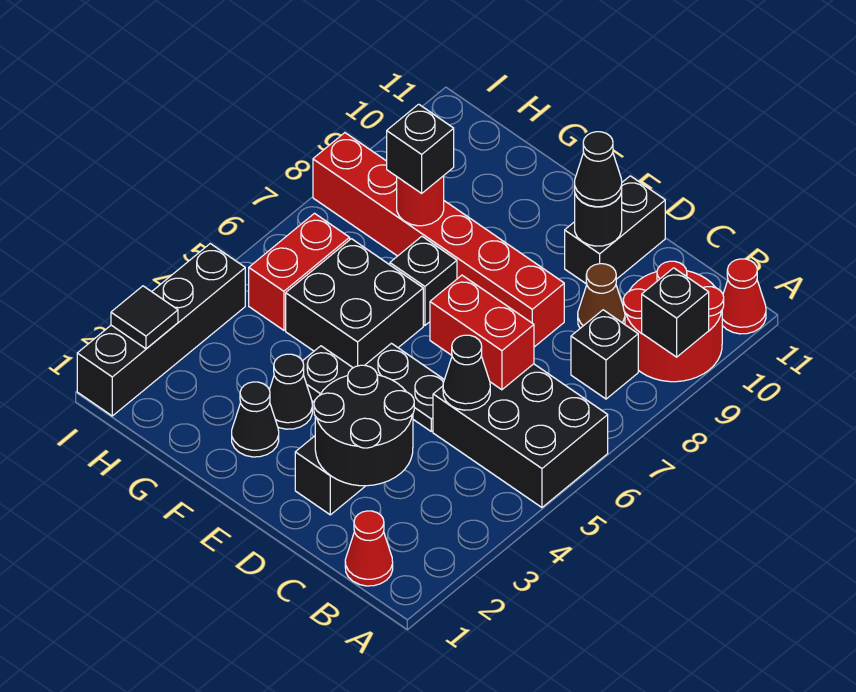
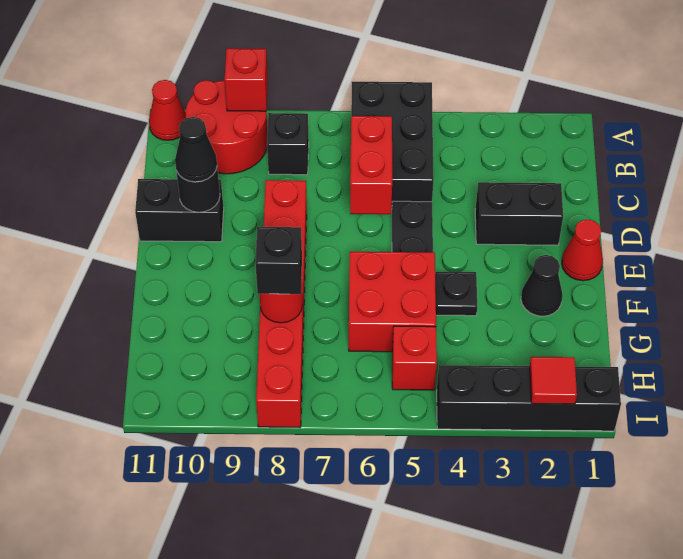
black brick A9 level 2 -> red brick A9 level 2
red cone B1 level 1 -> red cone E1 level 1
black round brick C2:D3 level 2 -> none
black cone C5 level 2 -> none
brown cone C9 level 1 -> none
black cone F3 level 1 -> none
black brick F5:G6 level 1 -> red brick F5:G6 level 1
black brick F7 level 1 -> none
red brick H5:H6 level 1 -> red brick H5 level 1
black tile I2 level 2 -> red tile I2 level 2

